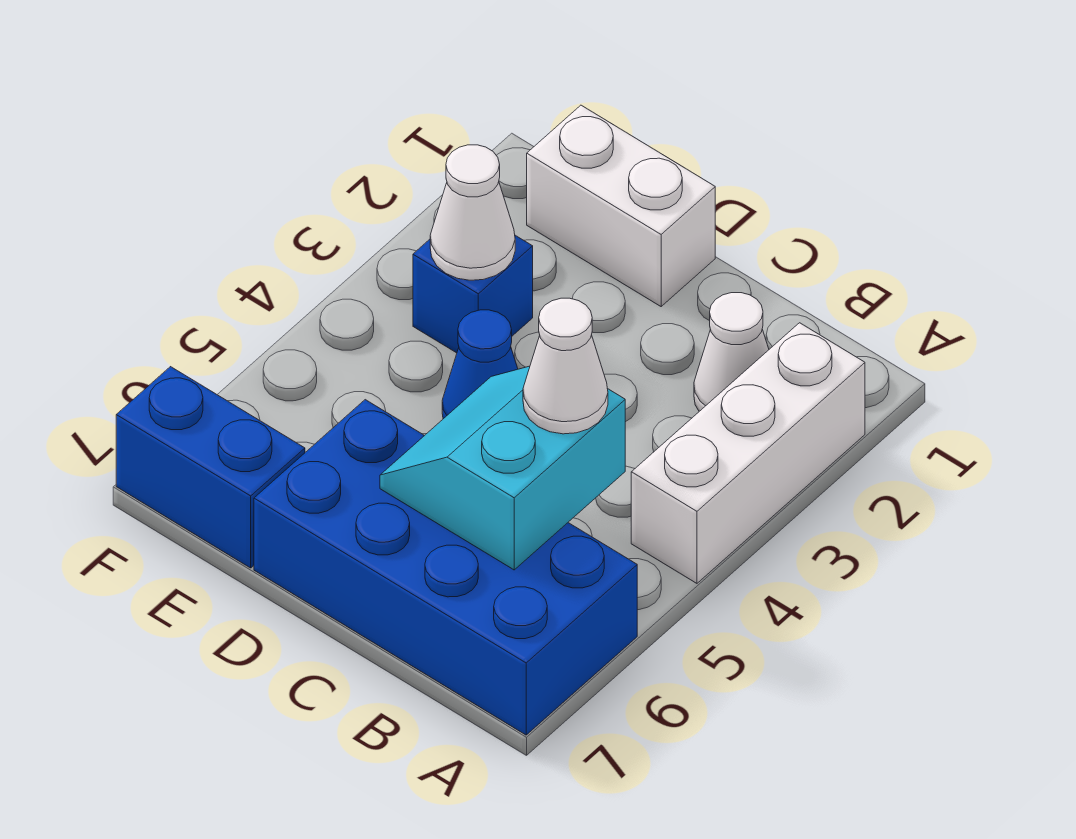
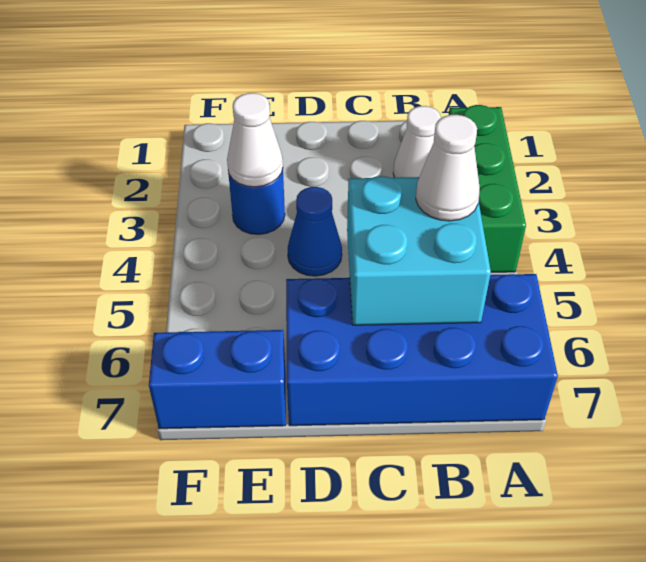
white brick A2:A4 level 1 -> green brick A2:A4 level 1
cyan slope B5:C6 level 2 top B -> cyan brick B5:C6 level 2
white brick D1:E1 level 1 -> none
blue brick E3 level 1 -> blue round brick E3 level 1

